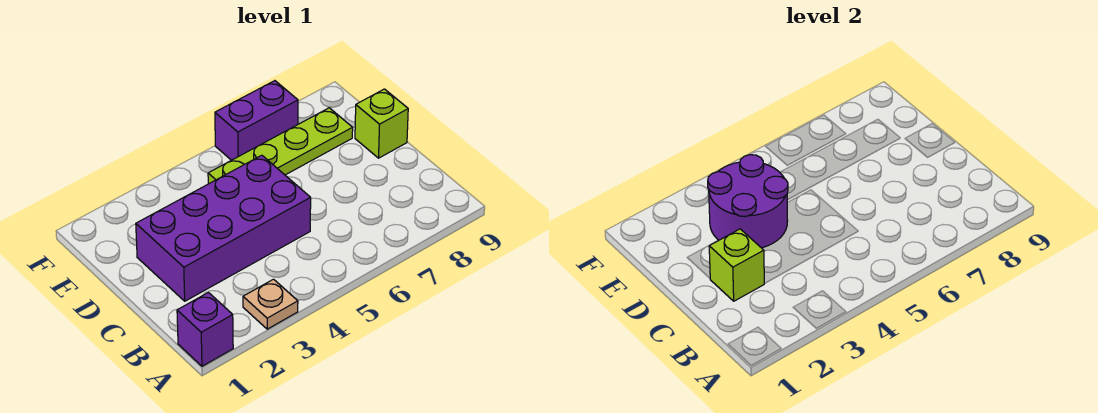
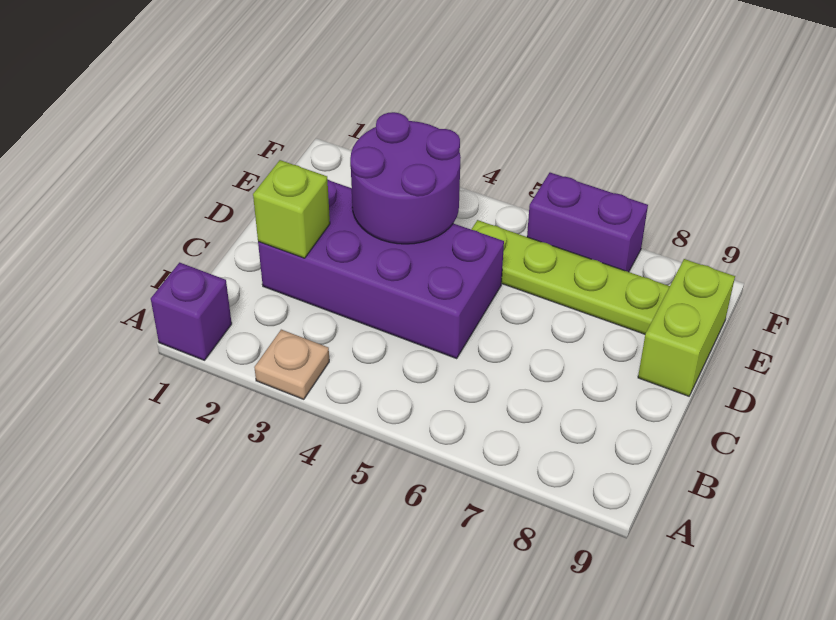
lime brick D9 level 1 -> lime brick D9:E9 level 1

